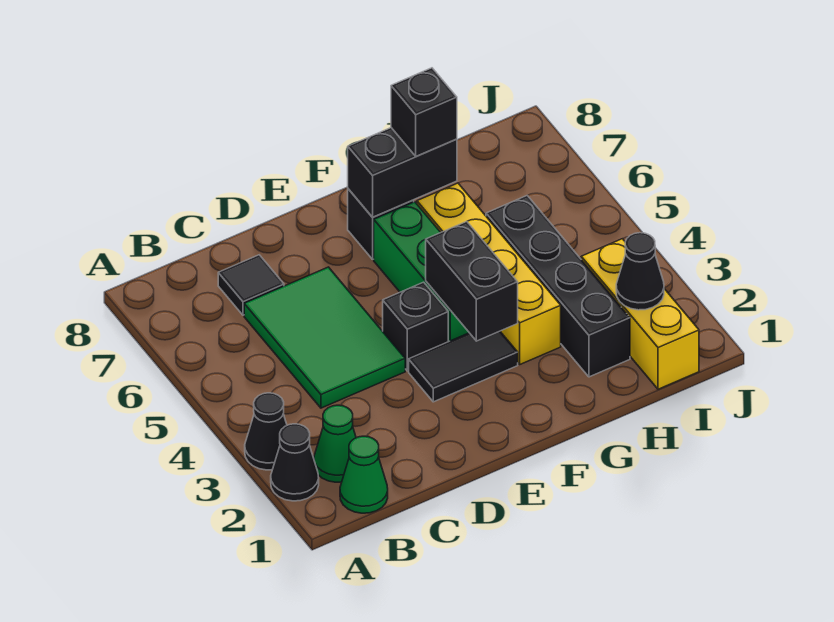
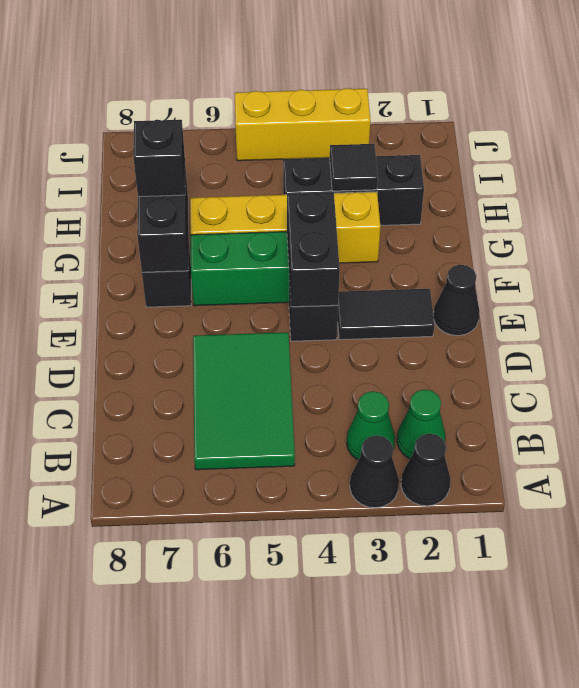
green cone B1 level 1 -> green cone B3 level 1
green tile C4:D6 level 1 -> green tile B5:D6 level 1
black tile C7 level 1 -> black tile H3 level 2
black tile E3:F3 level 1 -> black tile E2:E3 level 1
black brick F3:F4 level 2 -> black brick E4:F4 level 2
black brick H2:H5 level 1 -> black brick H2:H4 level 1
yellow brick I1:I3 level 1 -> yellow brick J3:J5 level 1
black cone I2 level 2 -> black cone E1 level 1

